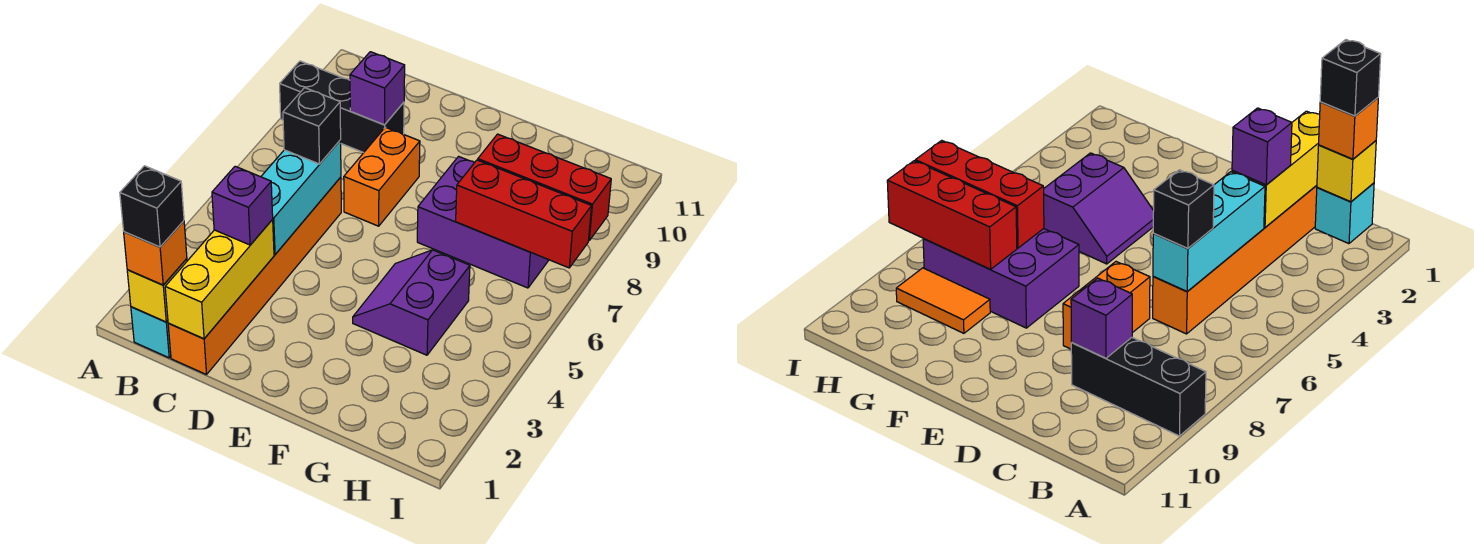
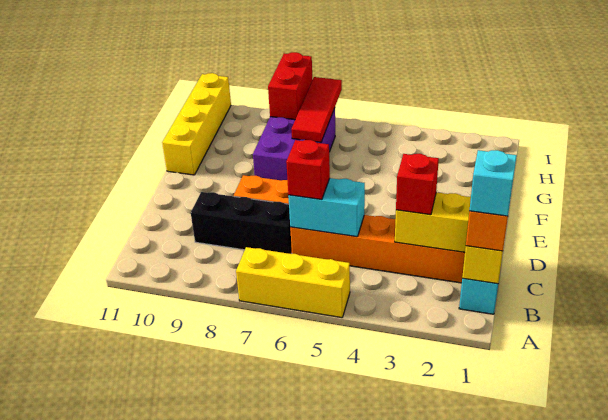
none -> yellow brick A5:A7 level 1
black brick A9:C9 level 1 -> black brick C7:C9 level 1
black brick B1 level 4 -> cyan brick B1 level 4
purple brick C3 level 3 -> red brick C3 level 3
cyan brick C4:C6 level 2 -> cyan brick C5:C6 level 2
black brick C6 level 3 -> red brick C6 level 3
purple brick C9 level 2 -> none
purple slope F4:G5 level 1 top G -> none
none -> yellow brick F11:I11 level 1
red brick G7:I7 level 2 -> red tile G7:I7 level 2
red brick G8:I8 level 2 -> red brick H8:I8 level 2
orange tile G9:H9 level 1 -> none

